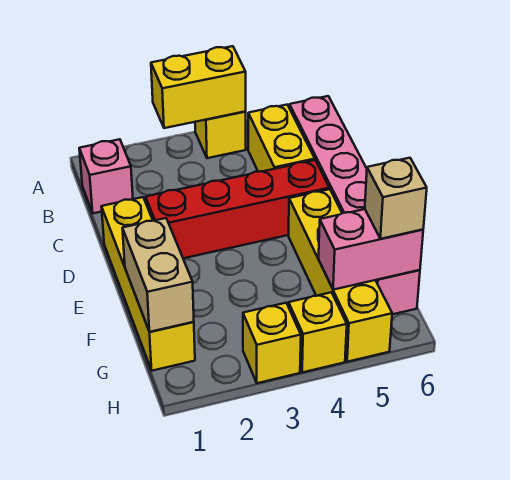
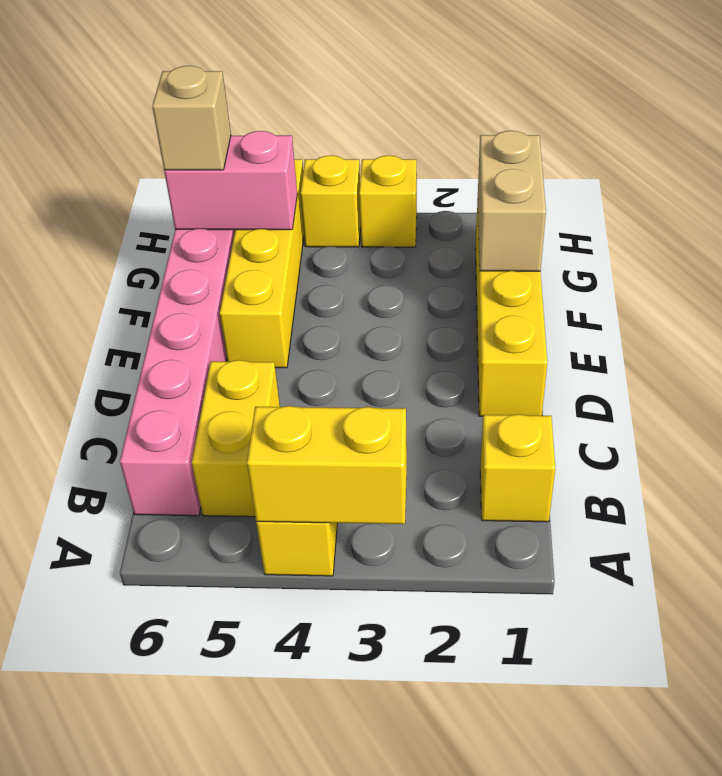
pink brick B1 level 1 -> yellow brick B1 level 1
red brick D2:D5 level 1 -> none

